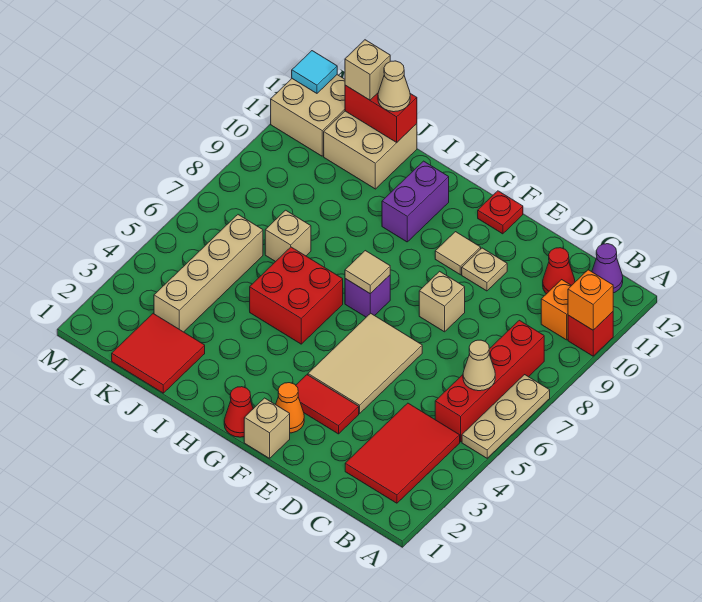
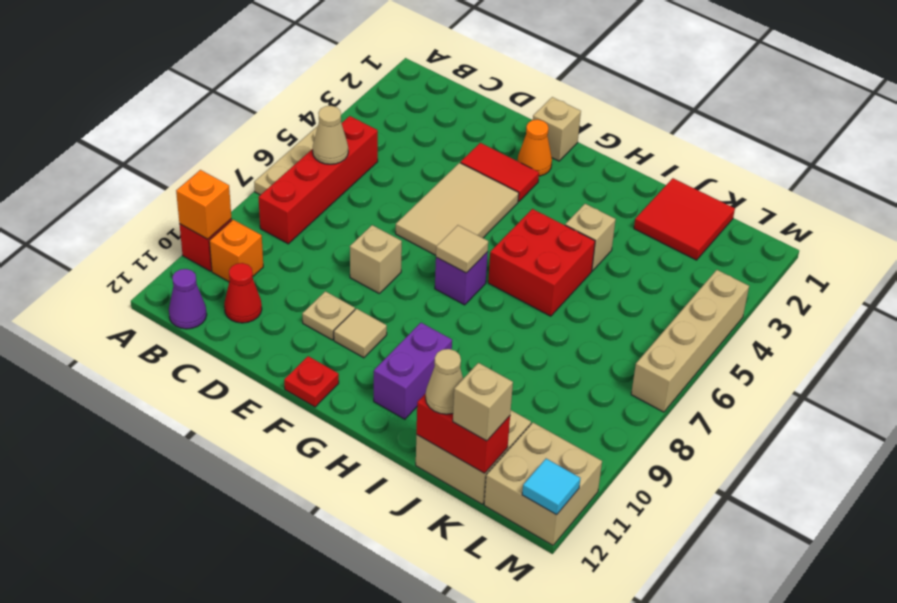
red tile B2:C4 level 1 -> none
red cone G1 level 1 -> none
tan brick J7 level 1 -> tan brick I4 level 1
tan brick K3:K6 level 1 -> tan brick M4:M7 level 1

